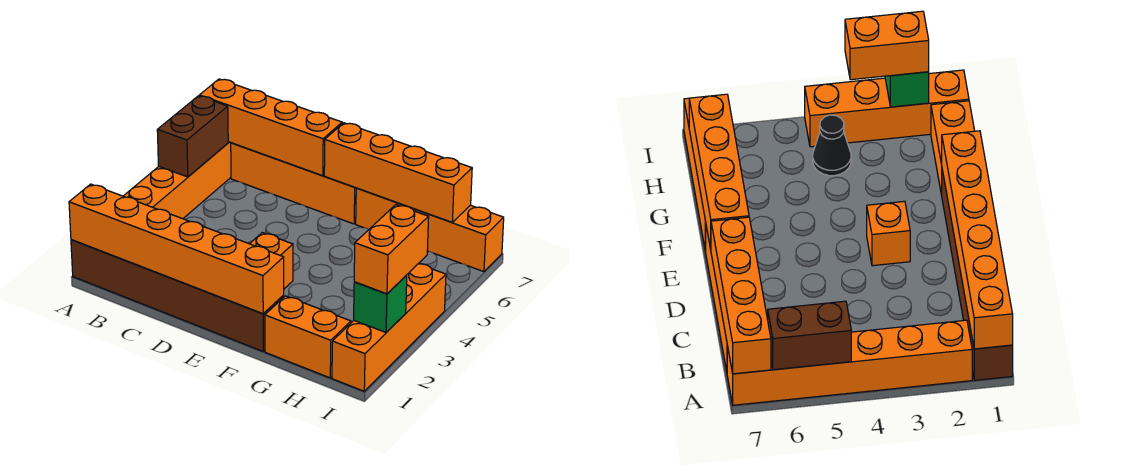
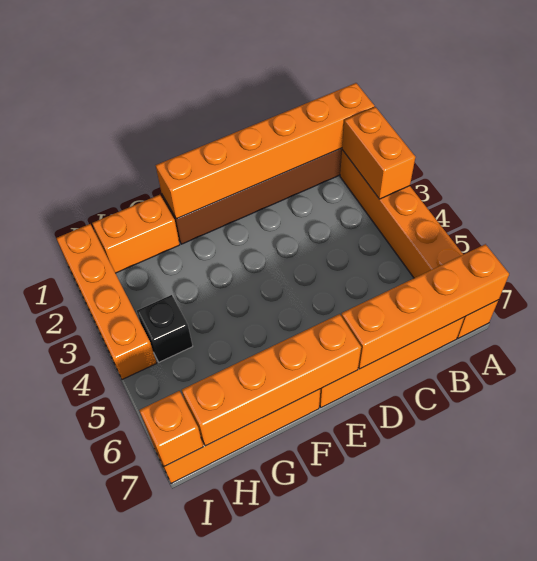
brown brick A5:A6 level 2 -> none
orange brick E3 level 1 -> orange brick I7 level 2
black cone H4 level 1 -> black brick H4 level 1
green brick I2 level 2 -> none
orange brick I2:I3 level 3 -> orange brick A2:A3 level 2

